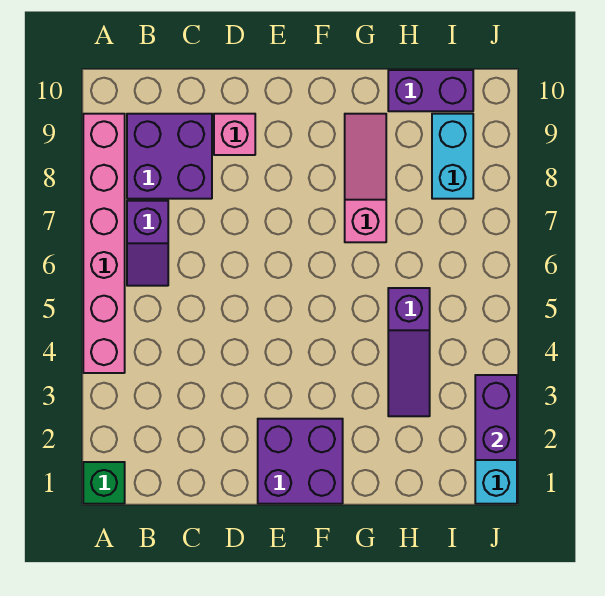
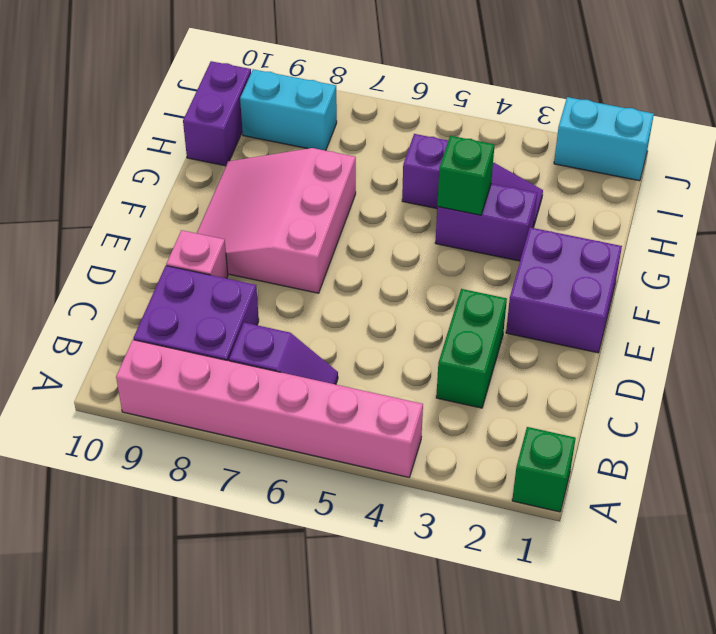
none -> green brick C3:D3 level 1
none -> green brick G4 level 2
pink slope G7:G9 level 1 top 7 -> pink slope E7:G9 level 1 top 7
purple brick J2:J3 level 2 -> purple brick G3:G4 level 1

